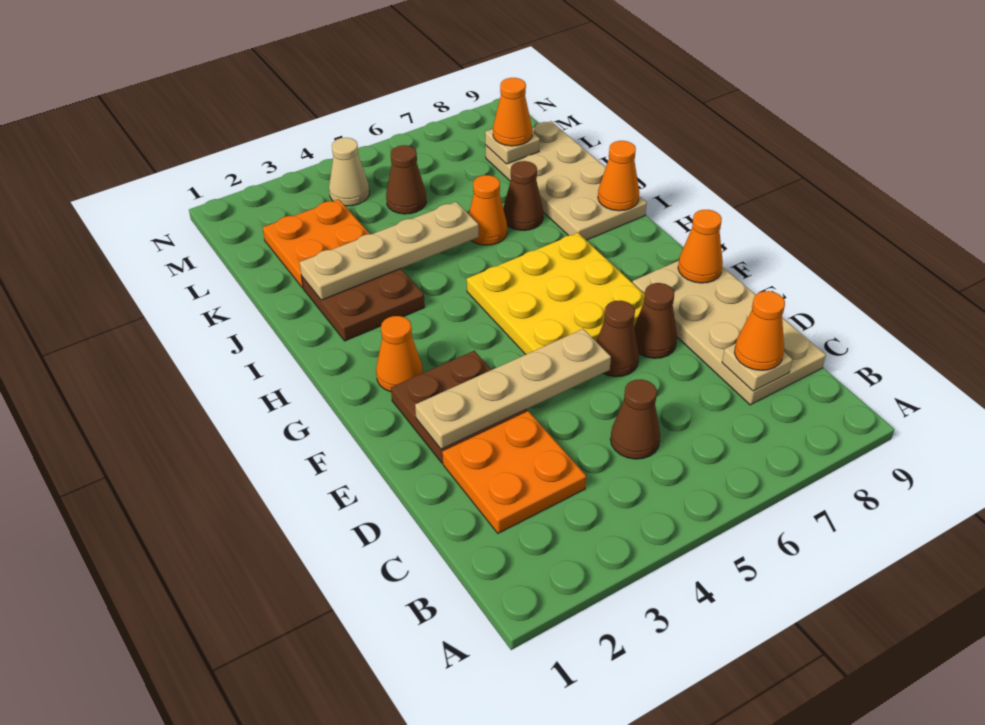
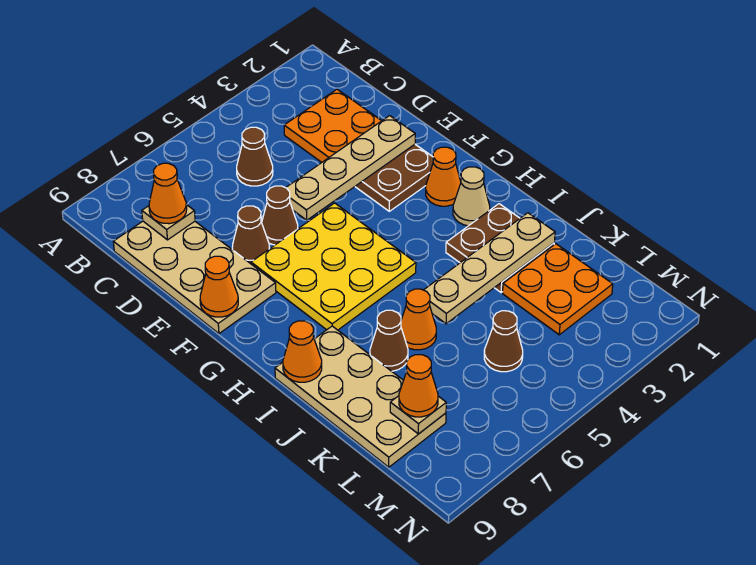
tan cone M4 level 1 -> tan cone H2 level 1

